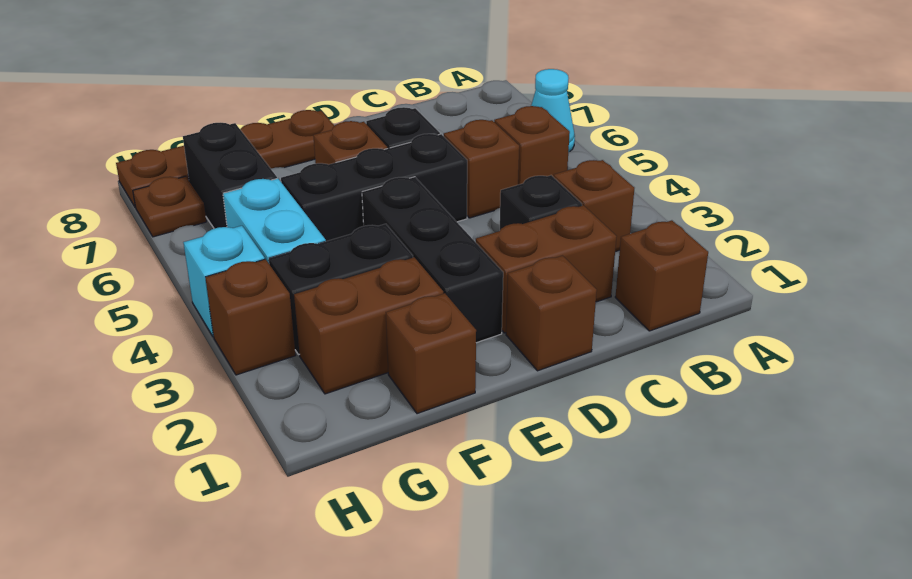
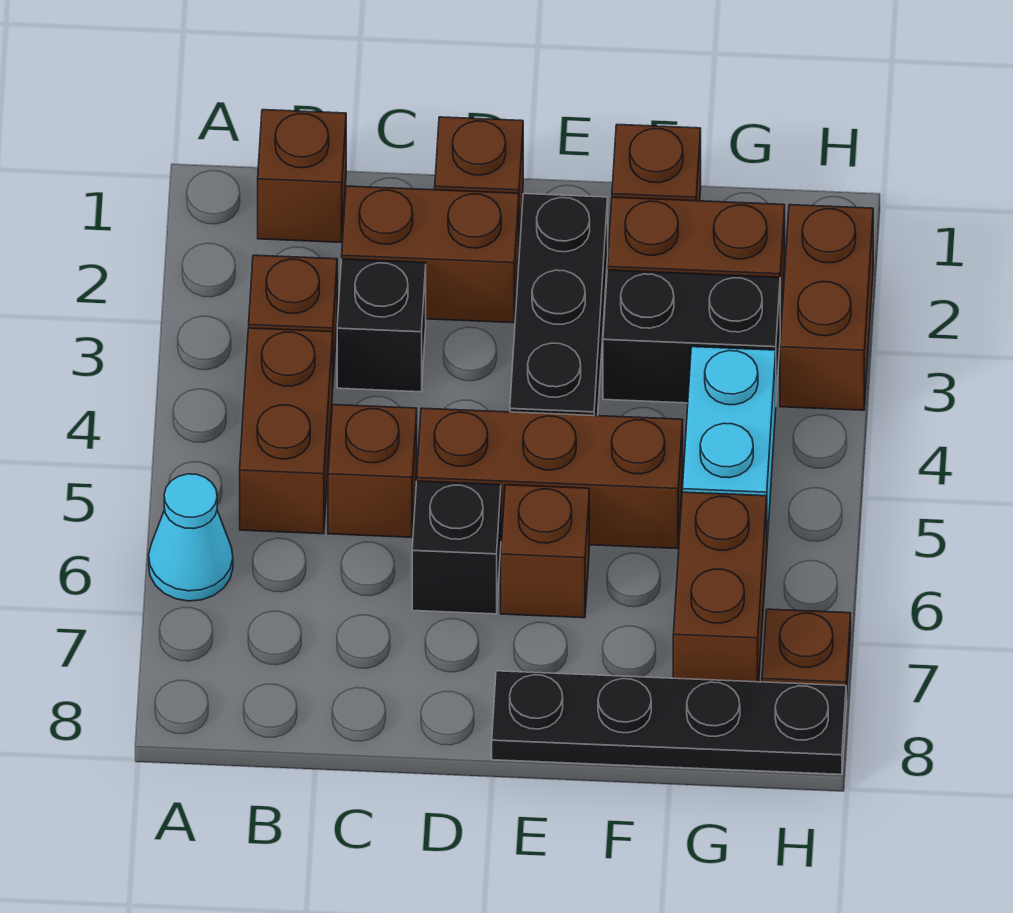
brown brick B5 level 1 -> brown brick B4:B5 level 1
black brick D5:F5 level 1 -> brown brick D5:F5 level 1
brown plate E8:H8 level 1 -> black plate E8:H8 level 1
black brick G6:G7 level 1 -> brown brick G6:G7 level 1
brown brick H3 level 1 -> brown brick H2:H3 level 1
cyan brick H4 level 1 -> none

